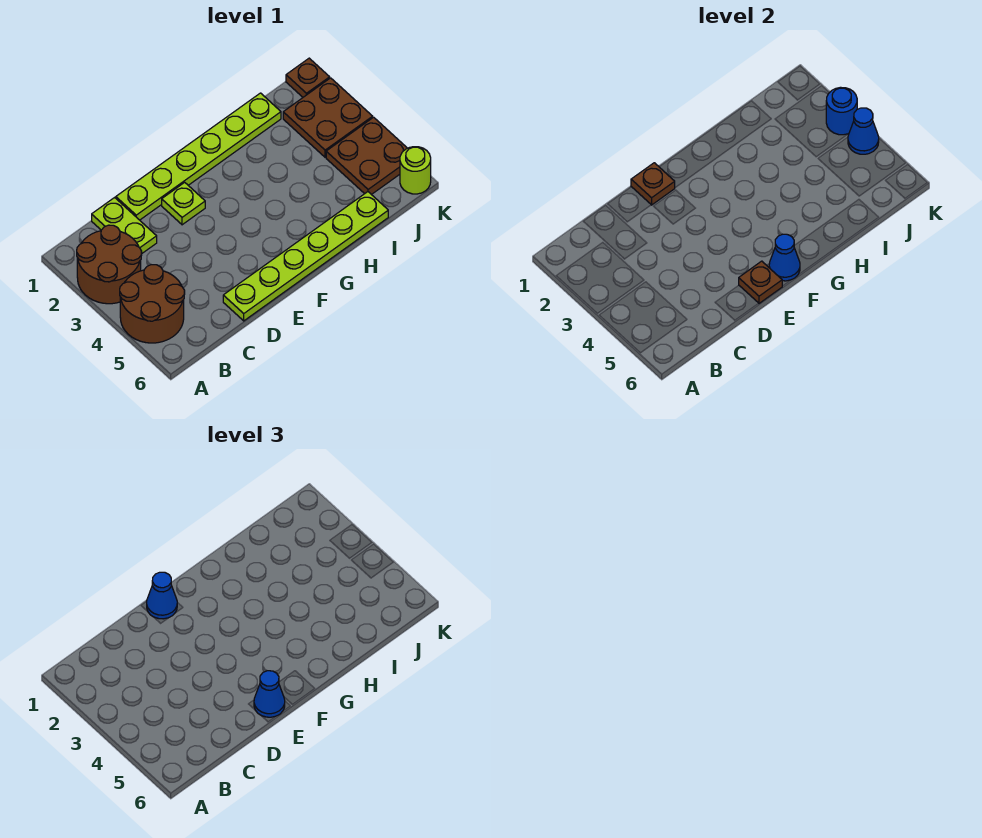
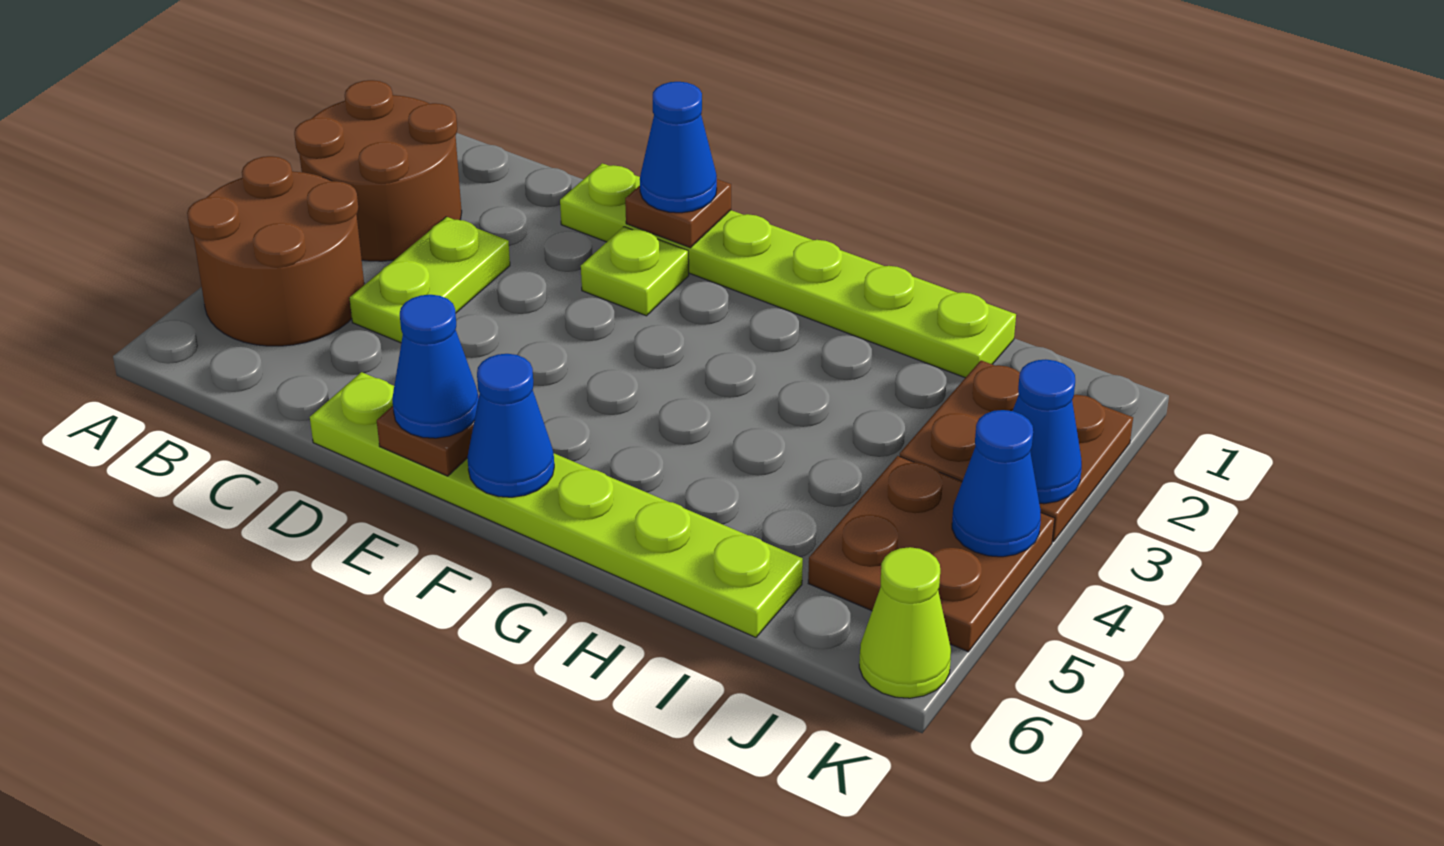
lime plate C1:C2 level 1 -> lime plate C3:C4 level 1
brown plate K1 level 1 -> none
blue round brick K3 level 2 -> blue cone K3 level 2
lime round brick K6 level 1 -> lime cone K6 level 1

